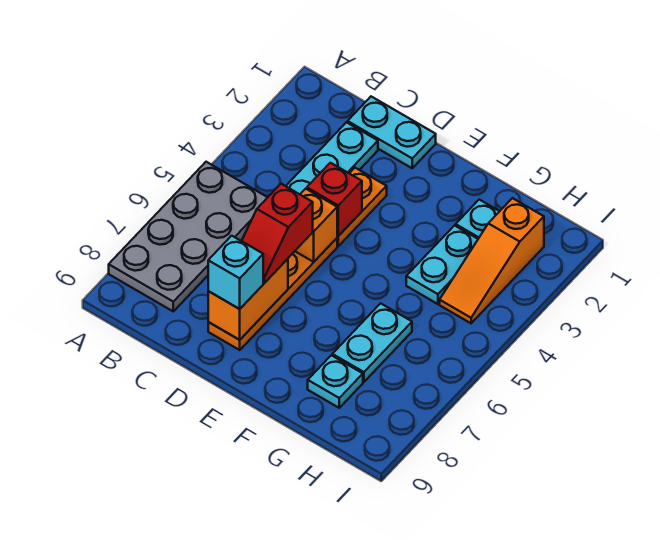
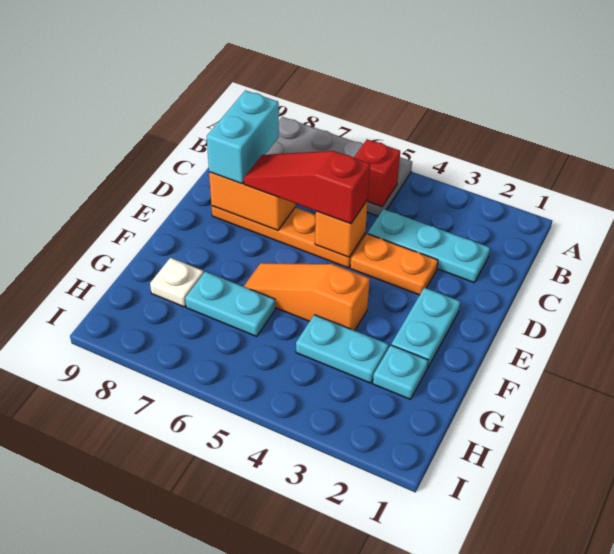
cyan plate C1:D1 level 1 -> cyan plate E2:F2 level 1
red brick D4 level 2 -> red brick B5 level 2
red slope D6:D7 level 3 top 6 -> red slope D5:D7 level 3 top 5
cyan brick D8 level 3 -> cyan brick C8:D8 level 3
cyan plate G8 level 1 -> white plate G8 level 1
orange slope H2:H4 level 1 top 2 -> orange slope F4:F6 level 1 top 4

